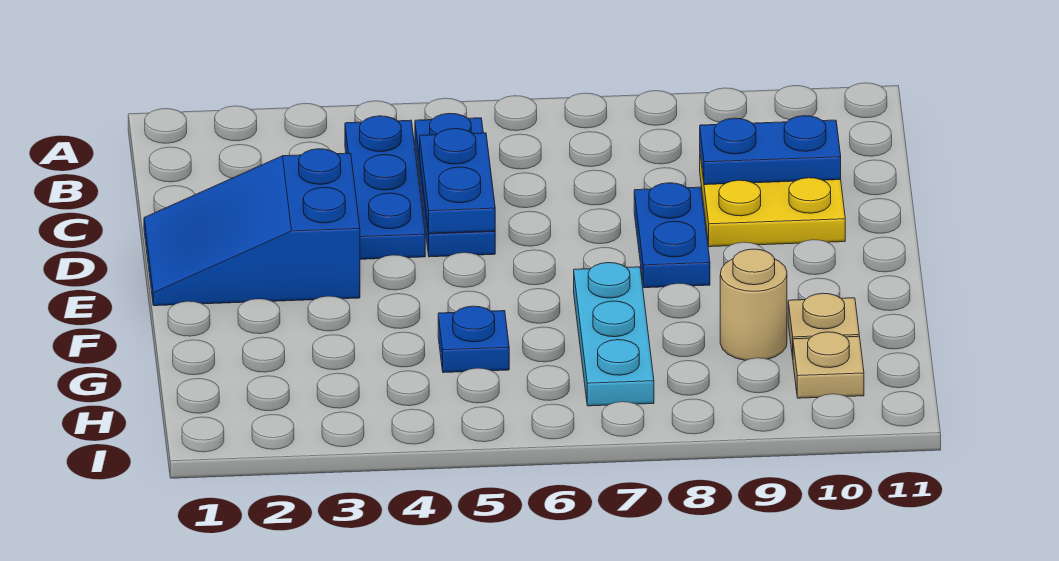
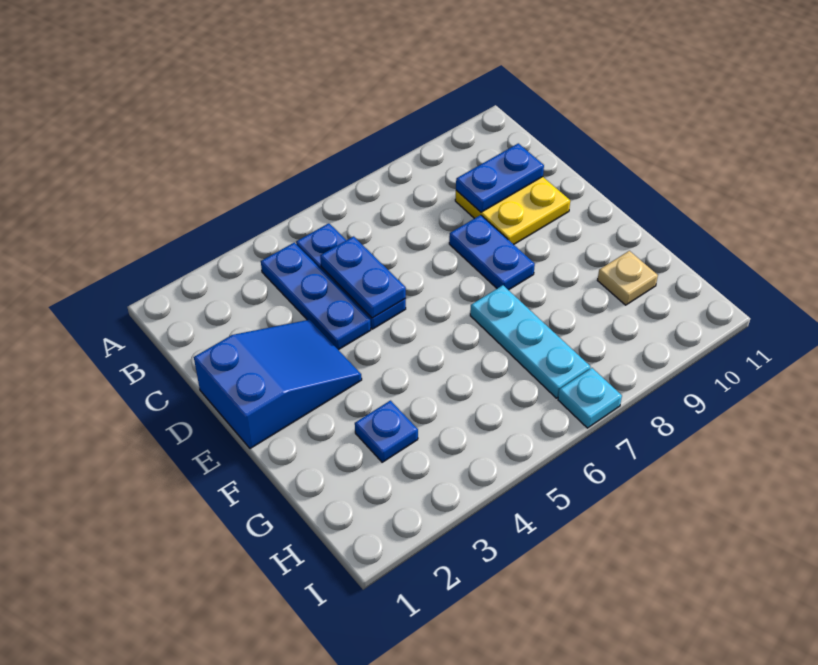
blue slope D1:E3 level 1 top 3 -> blue slope D1:E3 level 1 top 1
blue plate G5 level 1 -> blue plate G3 level 1
tan round brick G9 level 1 -> none
tan plate H10 level 1 -> none
none -> cyan plate I7 level 1

